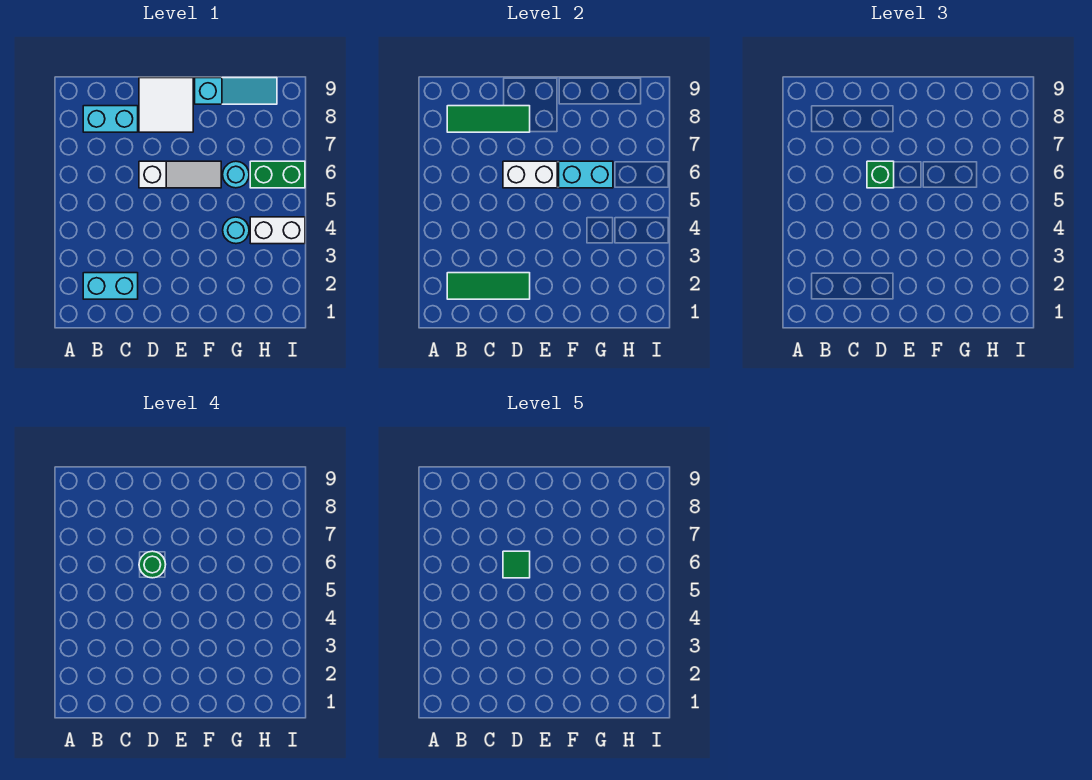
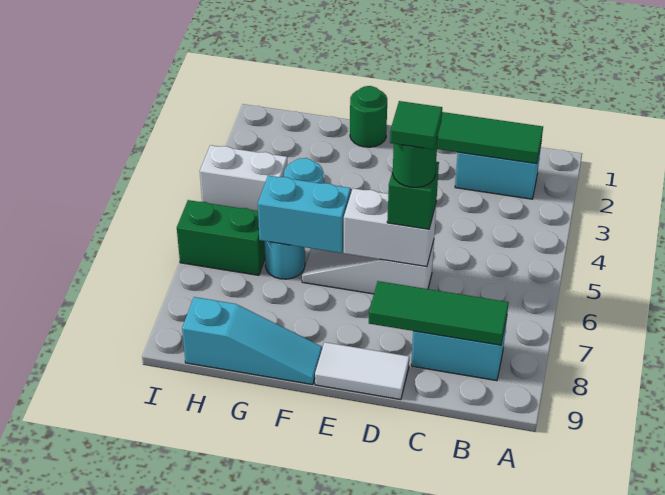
white tile D8:E9 level 1 -> white tile D9:E9 level 1
none -> green round brick F1 level 1
cyan slope F9:H9 level 1 top F -> cyan slope F9:H9 level 1 top H

